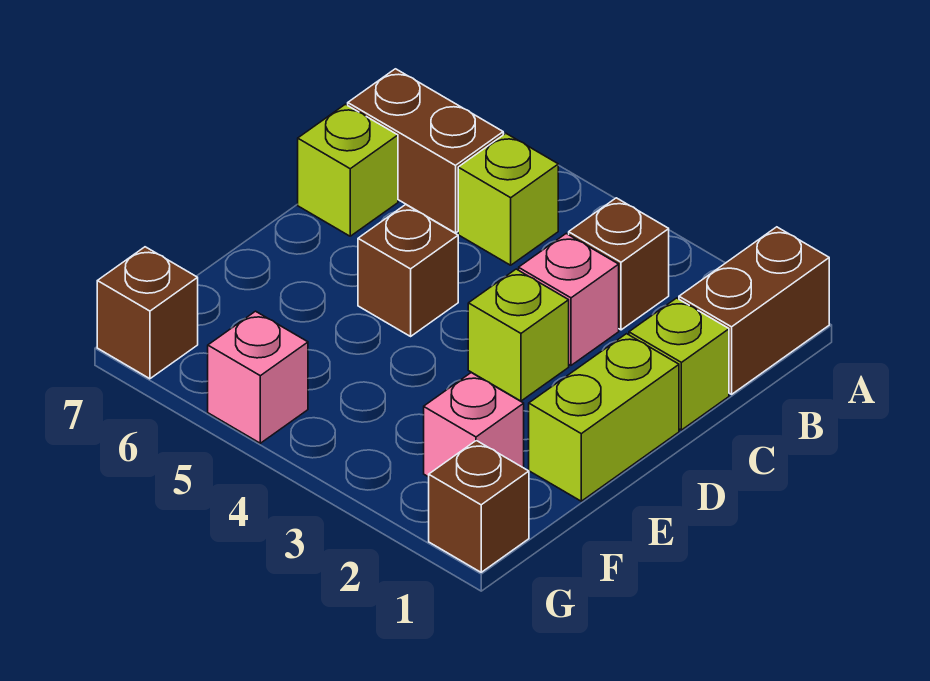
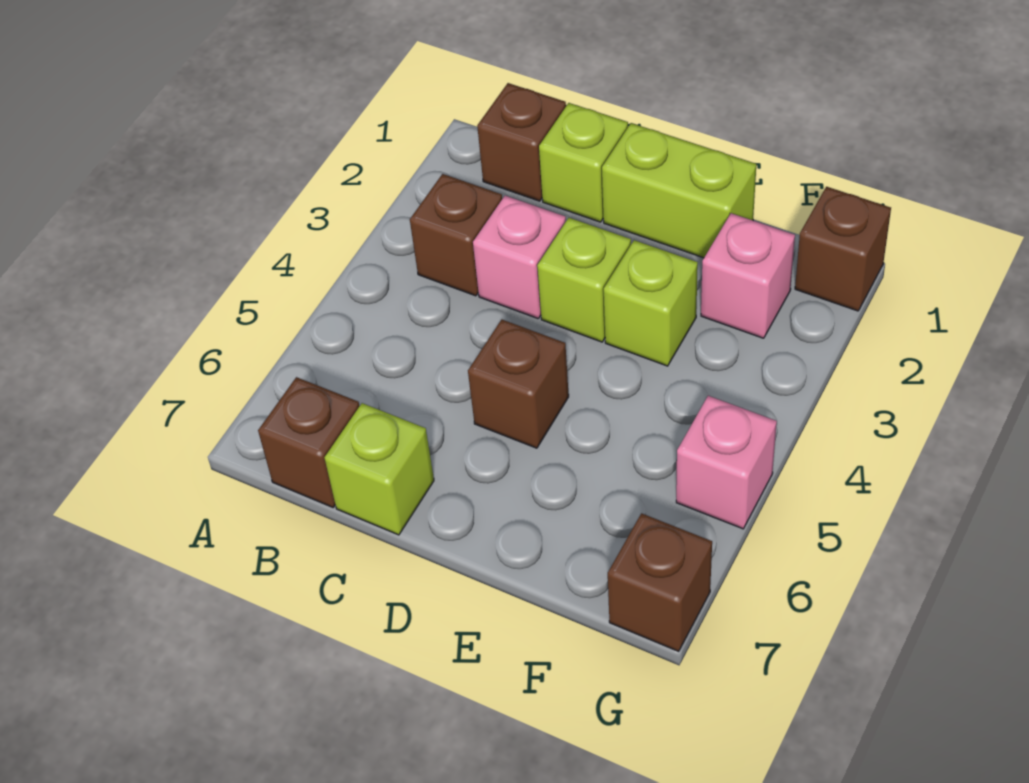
brown brick A1:B1 level 1 -> brown brick B1 level 1
lime brick B5 level 1 -> lime brick E3 level 1
brown brick B6:B7 level 1 -> brown brick B7 level 1

